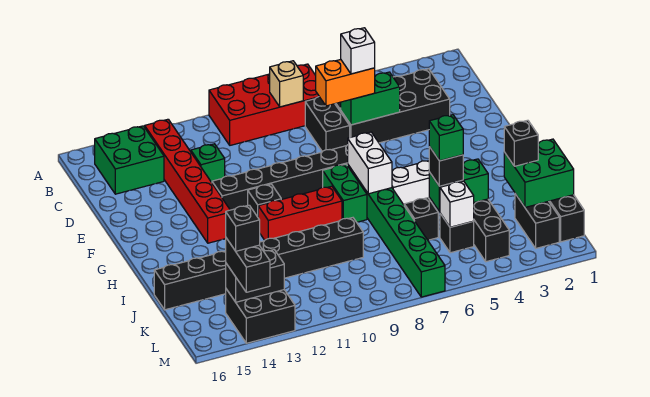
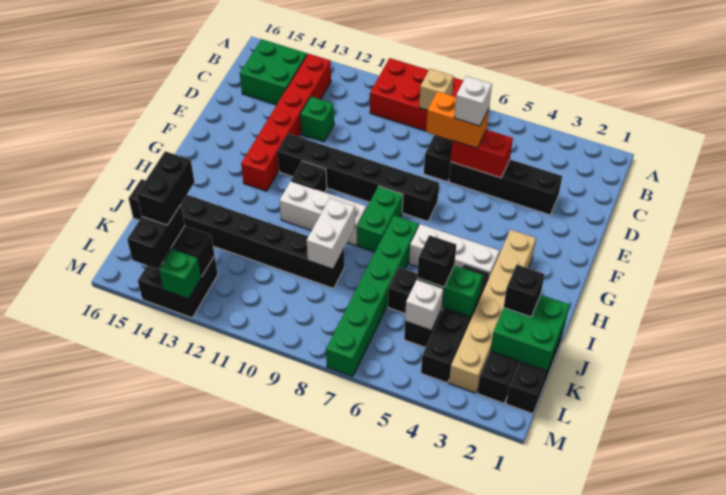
black brick C3:D6 level 1 -> black brick D3:D6 level 1
green brick D5:D6 level 2 -> red brick D5:D6 level 2
none -> tan brick G3:L3 level 1
white brick G7:H7 level 2 -> white brick I9:J9 level 2
red brick H9:H11 level 1 -> white brick H9:H11 level 1
green brick J5 level 4 -> green brick M13 level 2
black brick L14 level 4 -> black brick K14:L14 level 4

